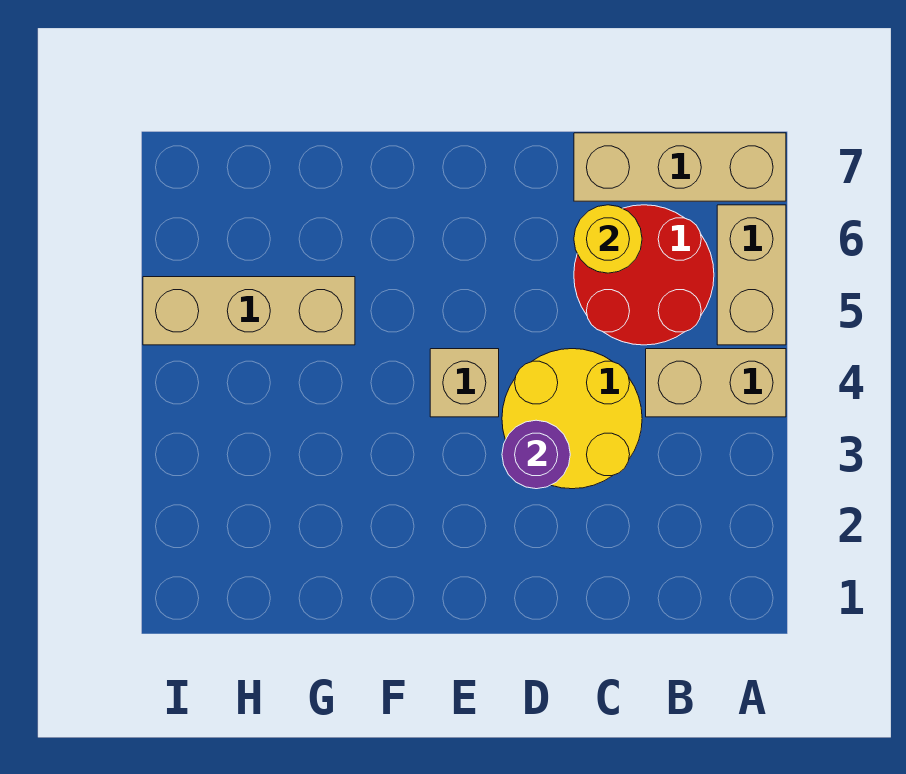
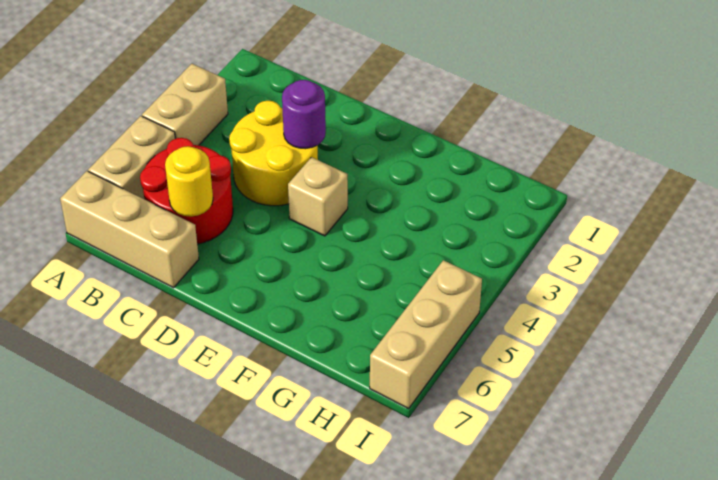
tan brick A4:B4 level 1 -> tan brick A3:A4 level 1
tan brick G5:I5 level 1 -> tan brick I5:I7 level 1

